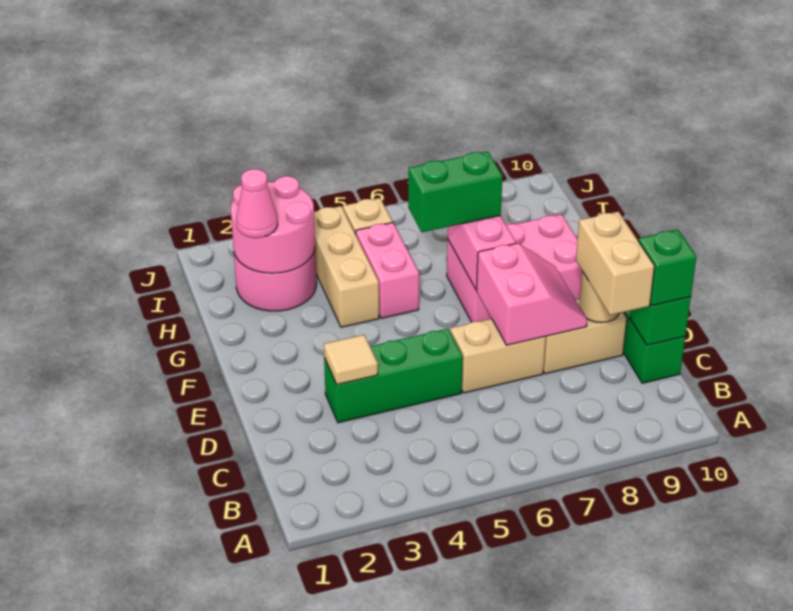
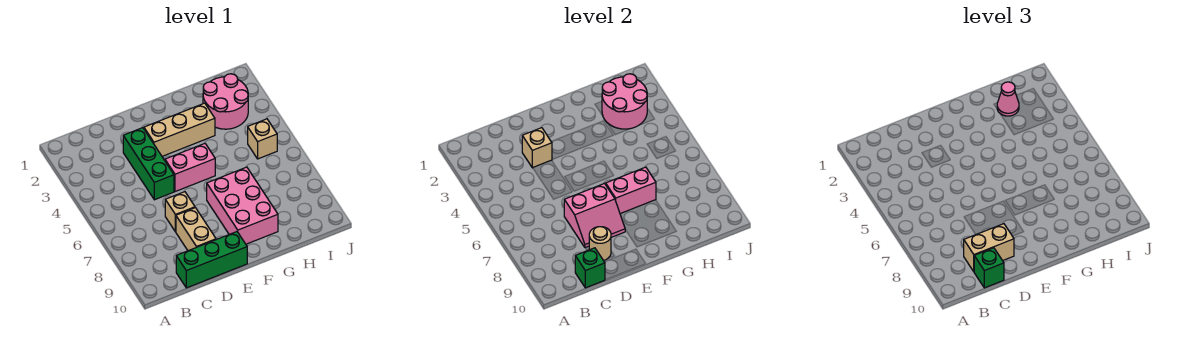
tan tile D3 level 2 -> tan brick D3 level 2
tan brick D6:D7 level 1 -> tan brick D7 level 1
tan brick G4:I4 level 1 -> tan brick E3:G3 level 1
pink brick G5:H5 level 1 -> pink brick E5:F5 level 1
green brick G6:G7 level 3 -> none

